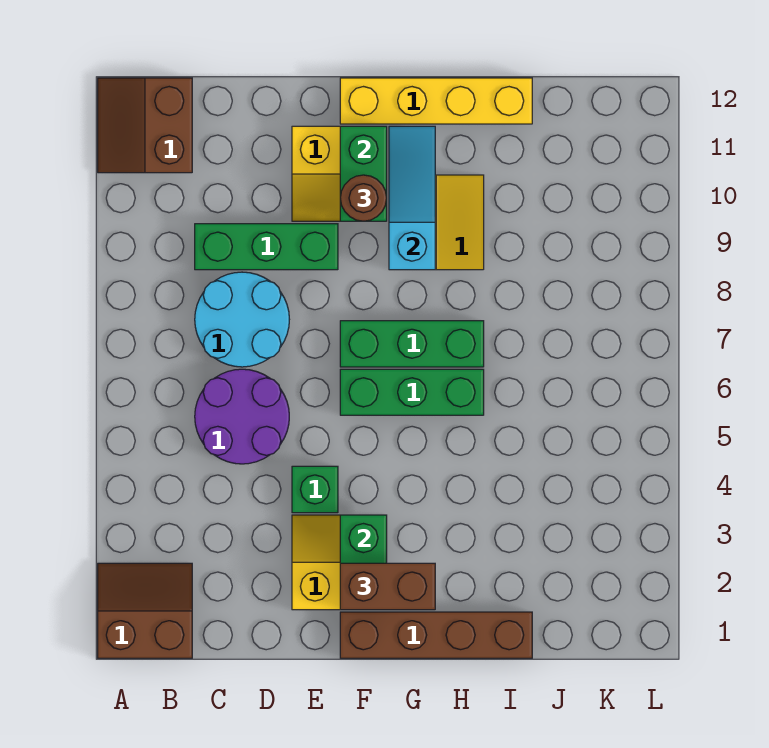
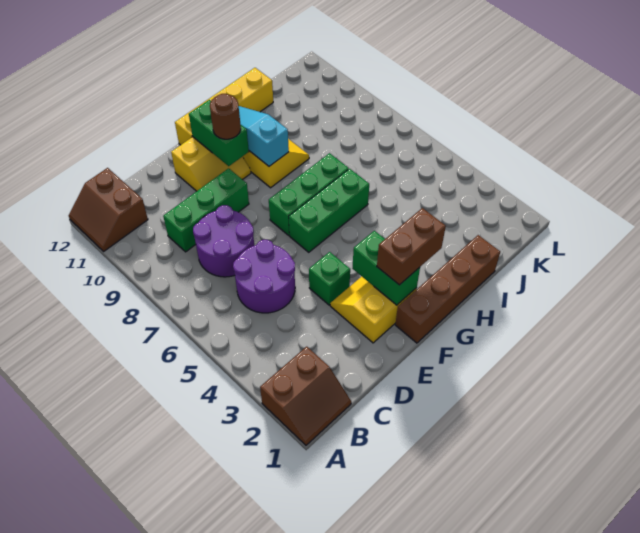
brown slope A1:B2 level 1 top 1 -> brown slope A1:B2 level 1 top 2
cyan round brick C7:D8 level 1 -> purple round brick C7:D8 level 1

